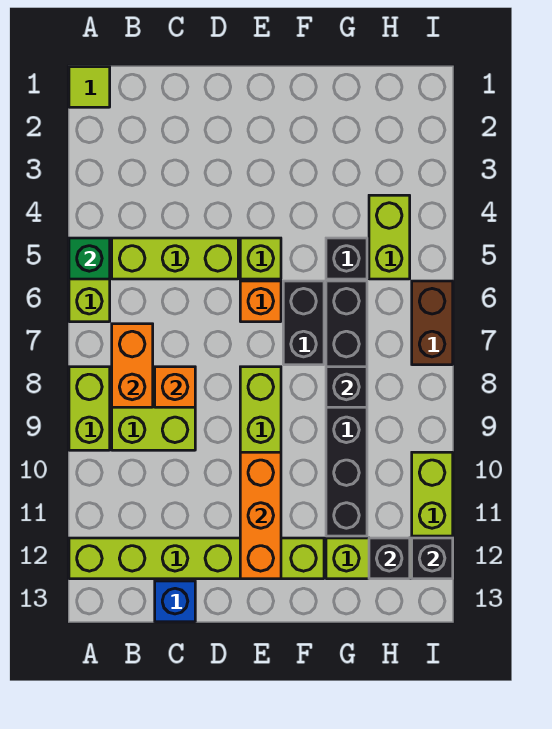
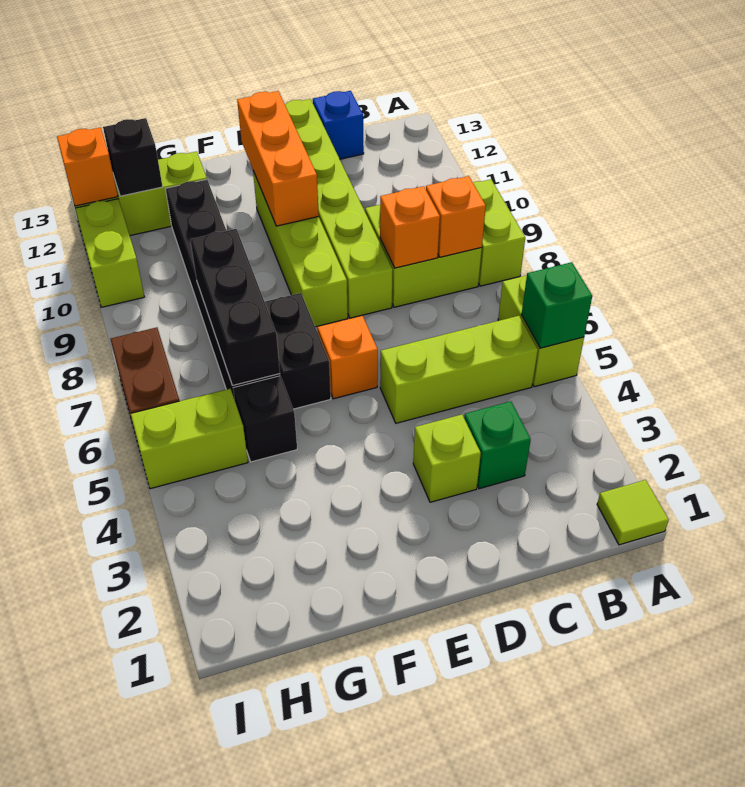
lime brick A12:F12 level 1 -> lime brick D8:D13 level 1
orange brick B7:B8 level 2 -> orange brick B8 level 2
none -> green brick C3 level 1
lime brick E5 level 1 -> lime brick D3 level 1
black brick G8 level 2 -> black brick G6:G8 level 2
lime brick H4:H5 level 1 -> lime brick H5:I5 level 1
black brick I12 level 2 -> orange brick I12 level 2

